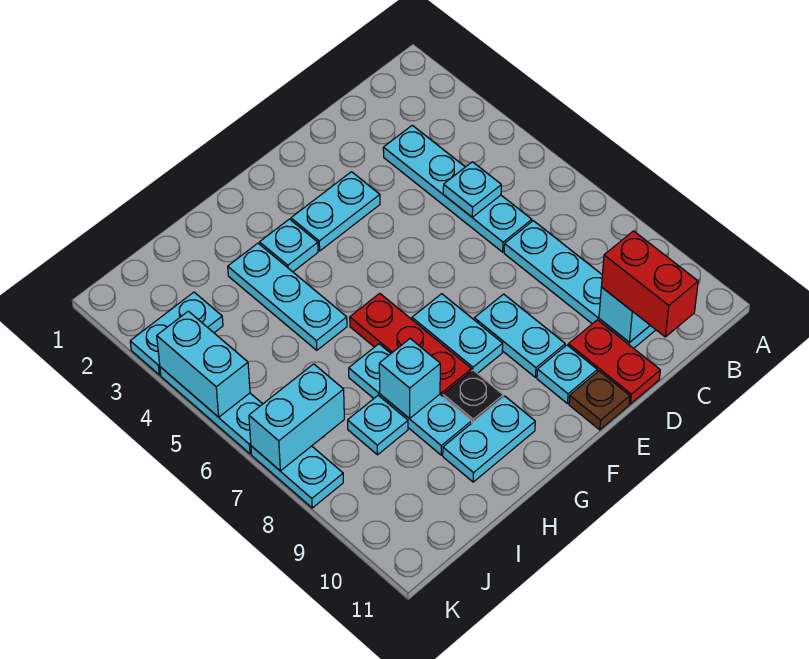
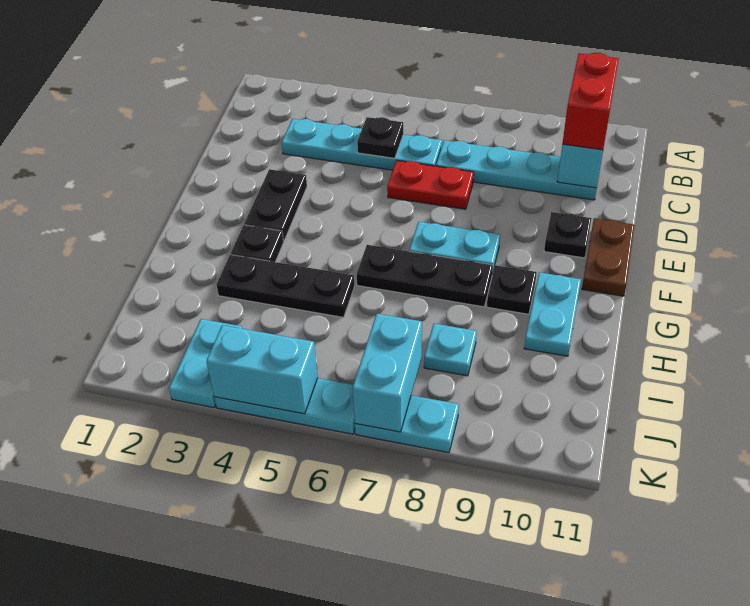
cyan plate C5 level 2 -> black plate C5 level 2
red brick C10:C11 level 3 -> red brick B10:C10 level 3
red plate D10:D11 level 1 -> red plate D6:D7 level 1
cyan plate E3:F3 level 1 -> black plate E3:F3 level 1
cyan plate E8:E9 level 1 -> none
cyan plate E10 level 1 -> black plate E10 level 1
brown plate E11 level 1 -> brown plate E11:F11 level 1
cyan plate G3 level 1 -> black plate G3 level 1
red plate G6:G8 level 1 -> black plate G6:G8 level 1
cyan plate H3:H5 level 1 -> black plate H3:H5 level 1
cyan plate H7:H9 level 1 -> none
cyan brick H8 level 2 -> none

